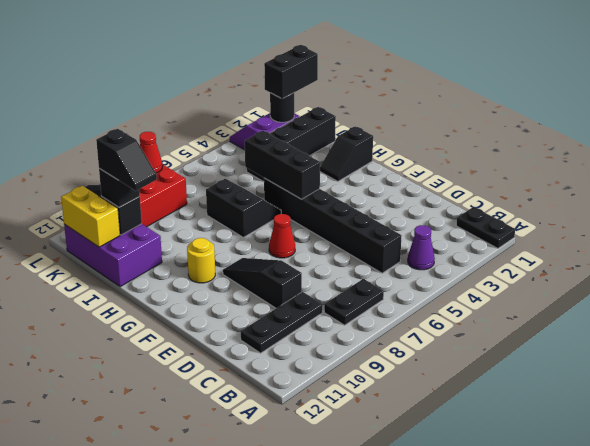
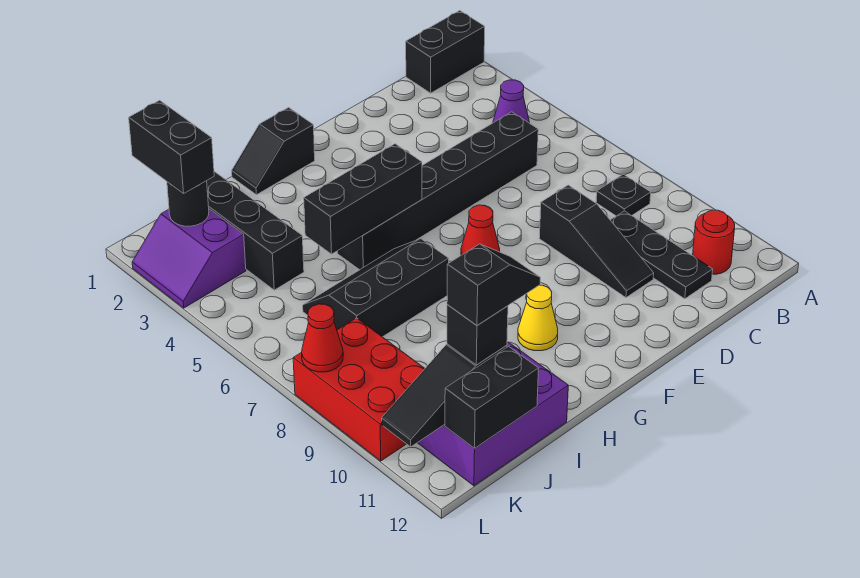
black plate A1:B1 level 1 -> black brick A1:B1 level 1
black plate B7:B8 level 1 -> black plate B8 level 1
none -> red round brick B11 level 1
black slope D9:F9 level 1 top D -> black slope D8:D10 level 1 top 8
yellow round brick G10 level 1 -> yellow cone G10 level 1
black slope H1:H2 level 1 top 1 -> black slope G1:H1 level 1 top G
black slope H6:I7 level 1 top 7 -> black slope H6:J7 level 1 top 7
yellow brick J12:K12 level 2 -> black brick J12:K12 level 2

